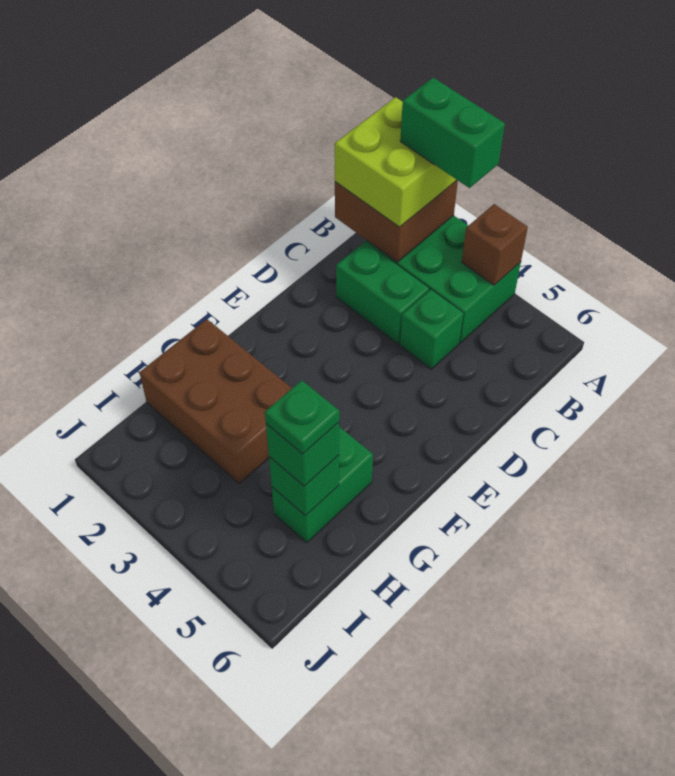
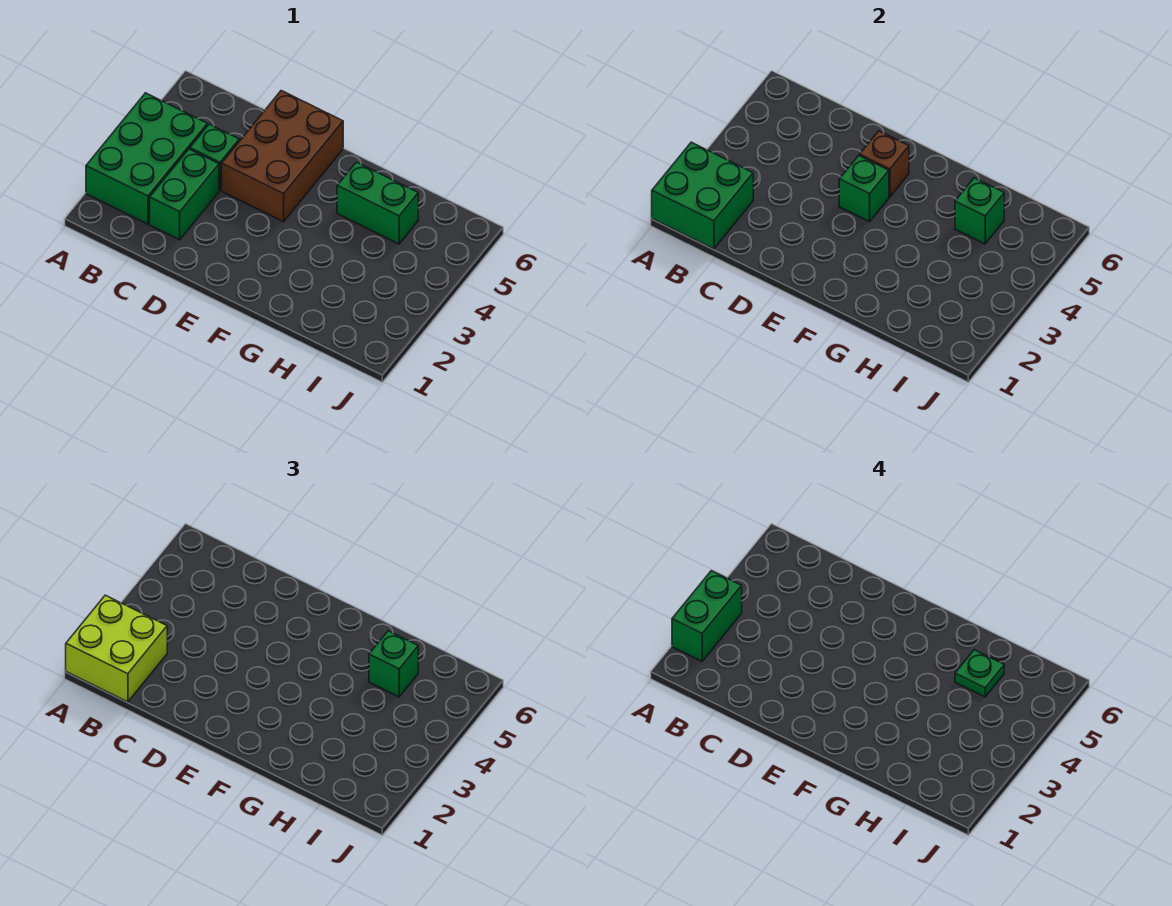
brown brick A1:B2 level 2 -> green brick A1:B2 level 2
brown brick A4 level 2 -> brown brick E5 level 2
none -> green brick E4 level 2
brown brick G1:H3 level 1 -> brown brick D4:E6 level 1

